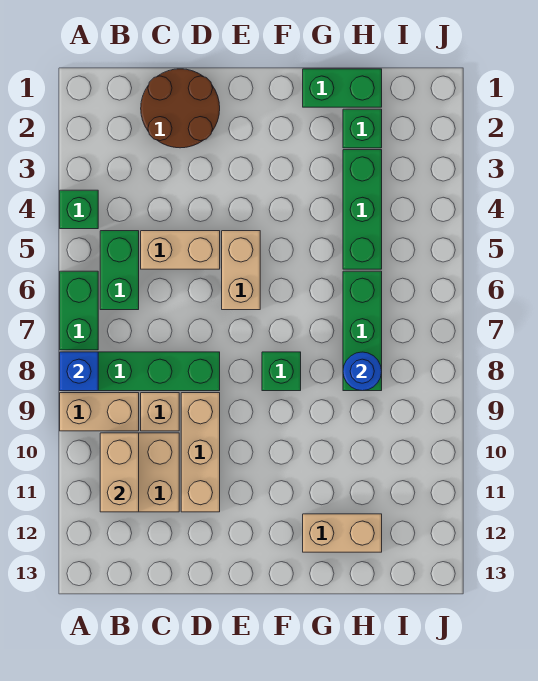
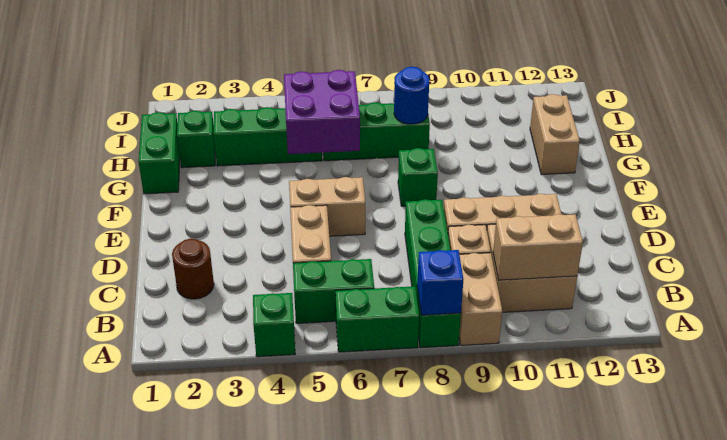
brown round brick C1:D2 level 1 -> brown round brick C2 level 1
none -> purple brick G5:H6 level 2

